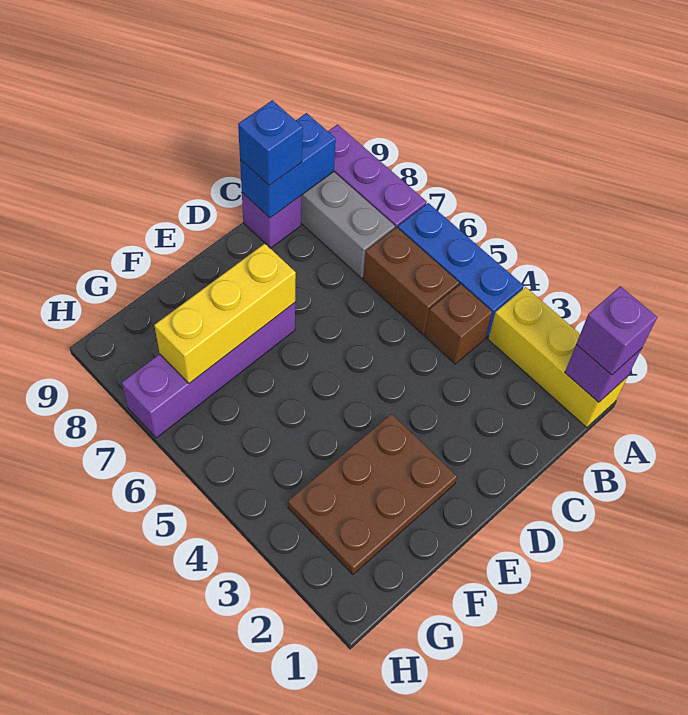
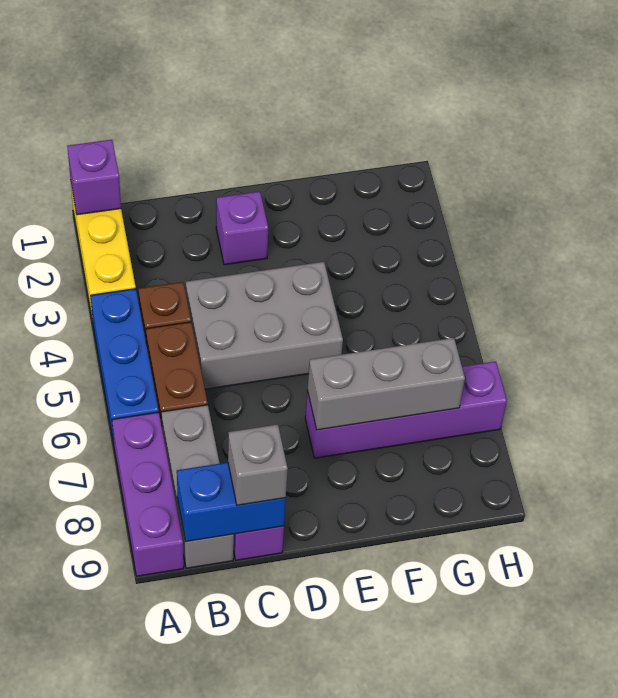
purple brick A1 level 3 -> purple brick D2 level 1
none -> grey brick C4:E5 level 1
blue brick C9 level 3 -> grey brick C9 level 3
brown plate E2:G3 level 1 -> none
yellow brick E7:G7 level 2 -> grey brick E7:G7 level 2

